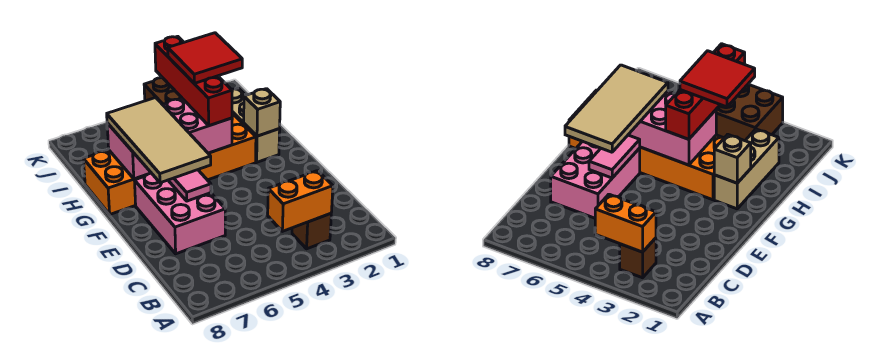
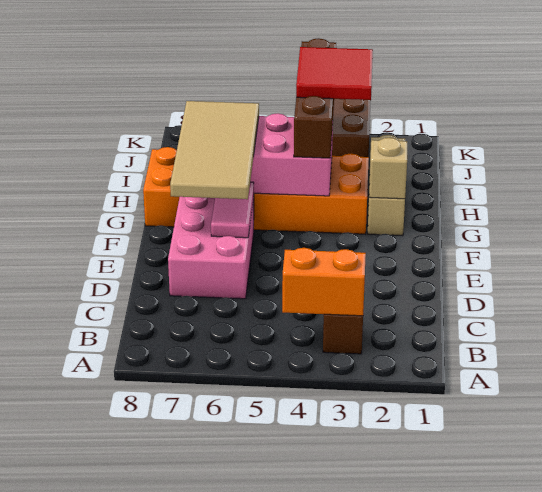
red brick G4:J4 level 3 -> brown brick G4:J4 level 3

